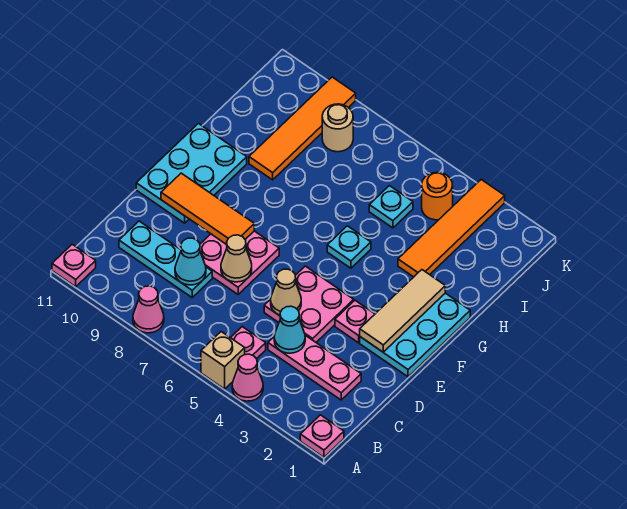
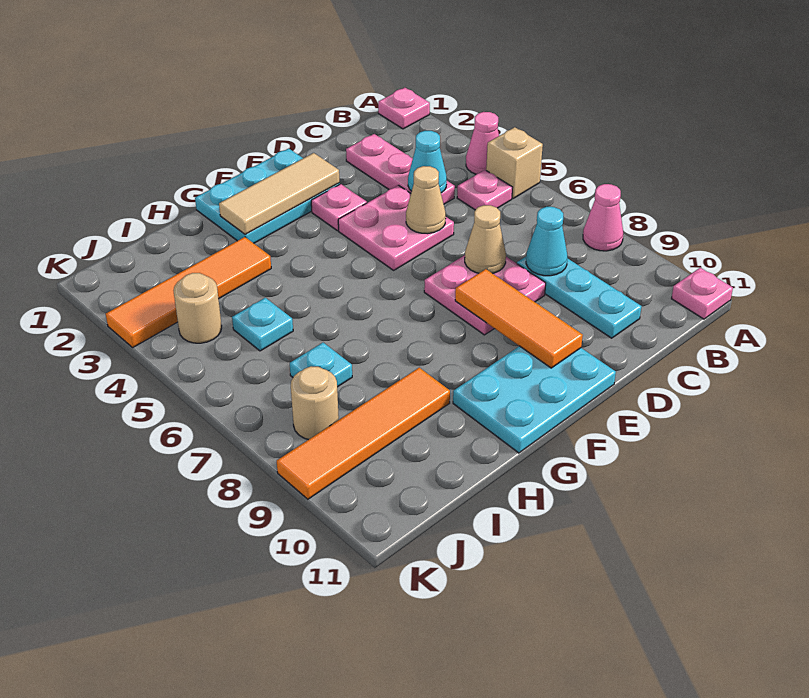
cyan plate G5 level 1 -> cyan plate I7 level 1
orange round brick J4 level 1 -> tan round brick J4 level 1

